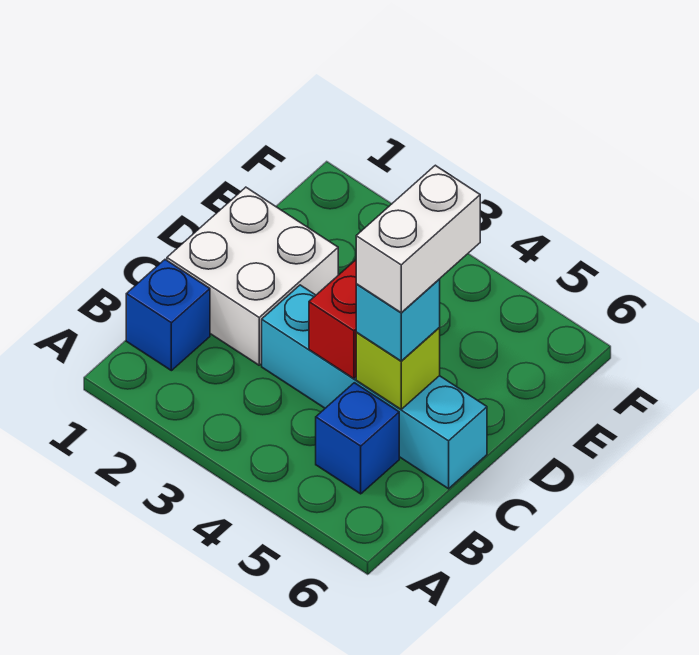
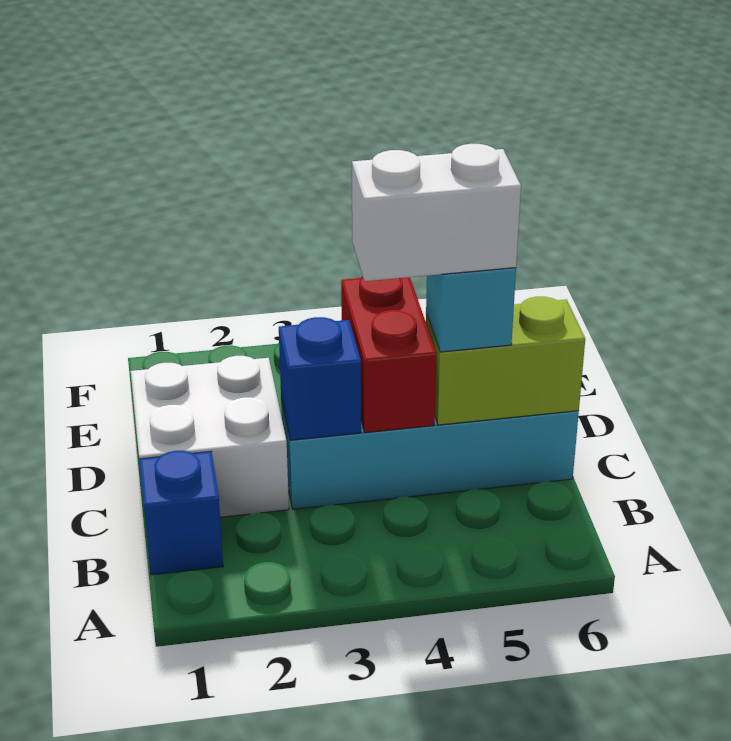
blue brick B5 level 1 -> blue brick C3 level 2
lime brick C5 level 2 -> lime brick C5:C6 level 2
white brick C5:D5 level 4 -> white brick C4:C5 level 4

